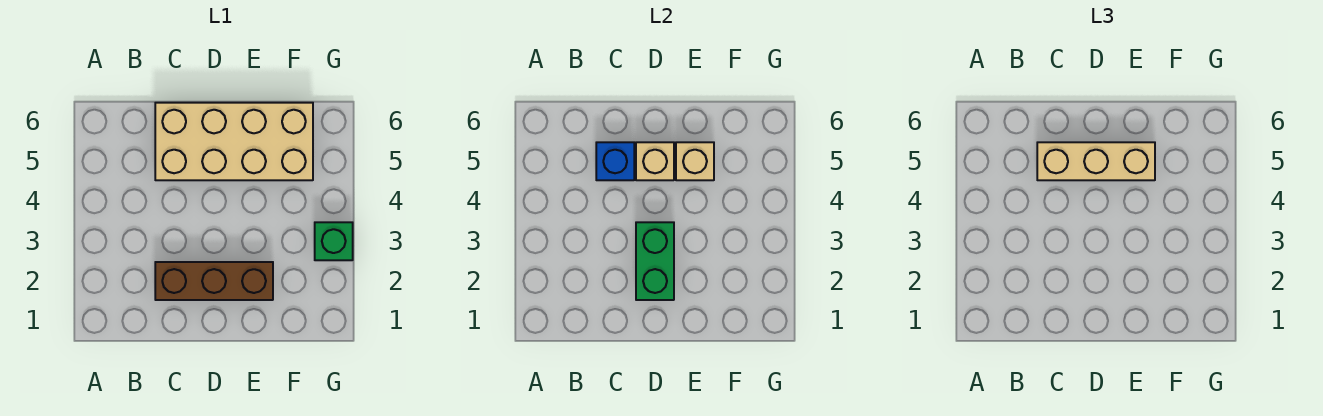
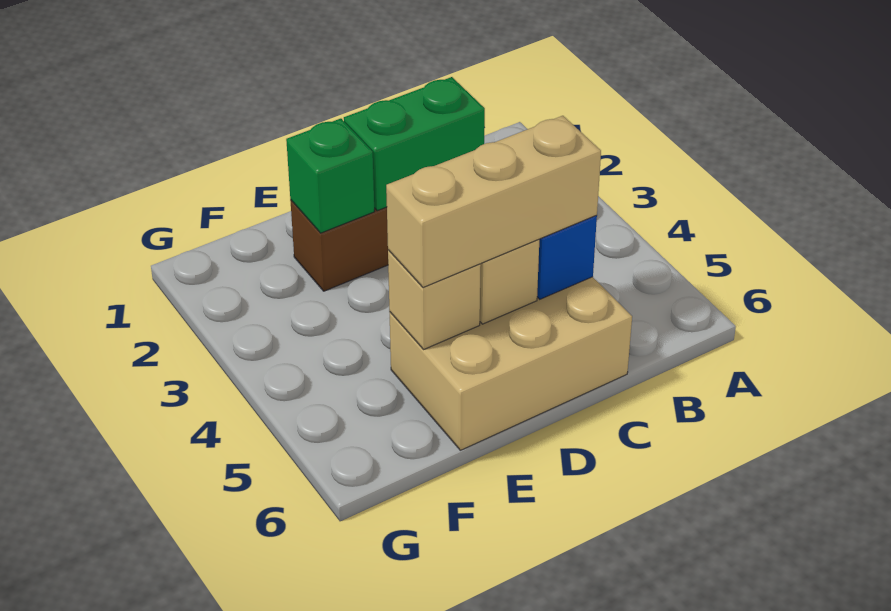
tan brick C5:F6 level 1 -> tan brick C5:E6 level 1
green brick D2:D3 level 2 -> green brick C2:D2 level 2
green brick G3 level 1 -> green brick E2 level 2

